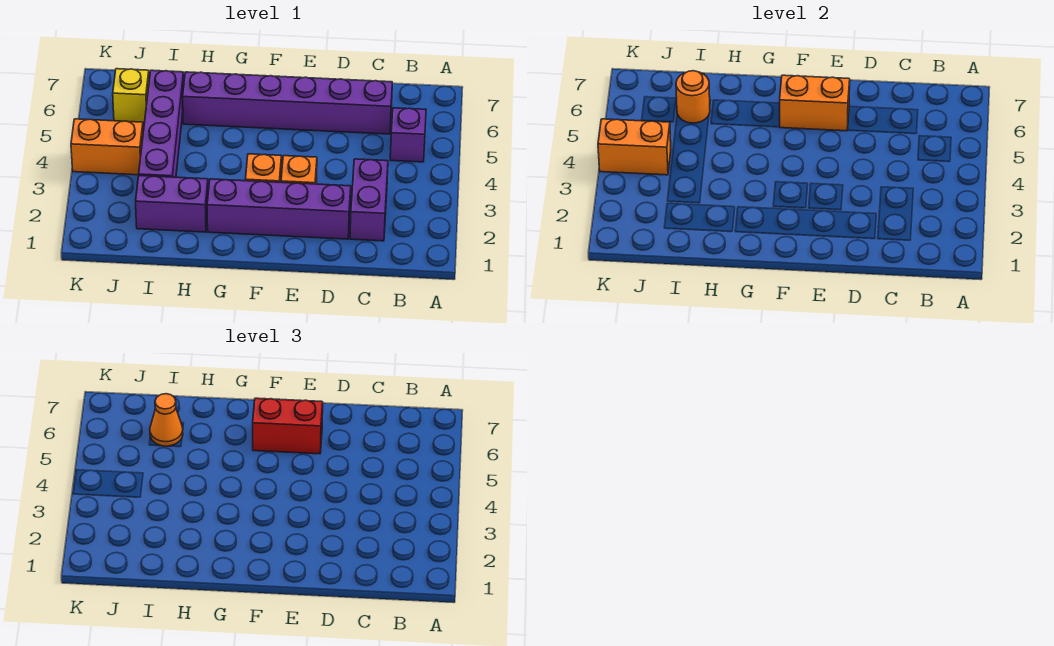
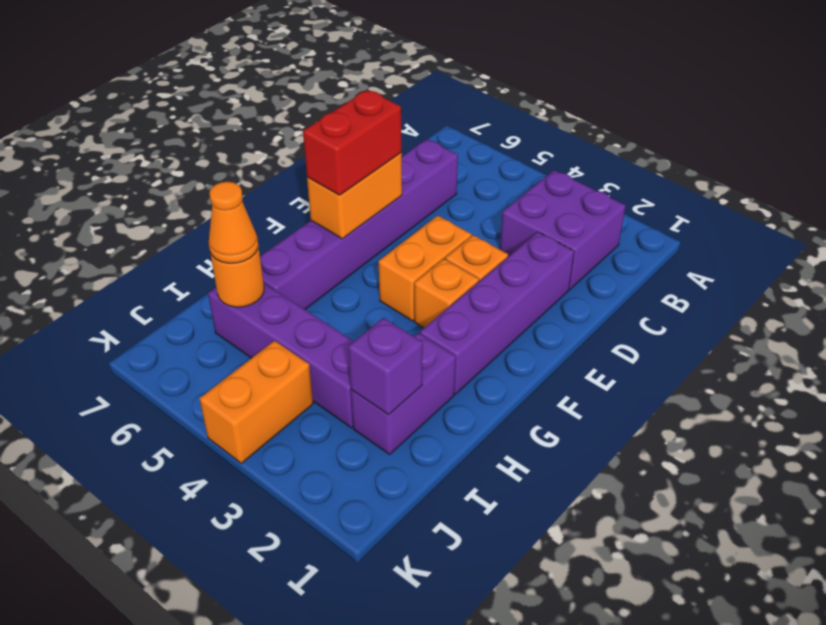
purple brick B5 level 1 -> purple brick I2 level 2
purple brick C2:C3 level 1 -> purple brick B2:C3 level 1
orange brick J4:K4 level 2 -> orange brick E4:F4 level 1
yellow brick J6 level 1 -> none

